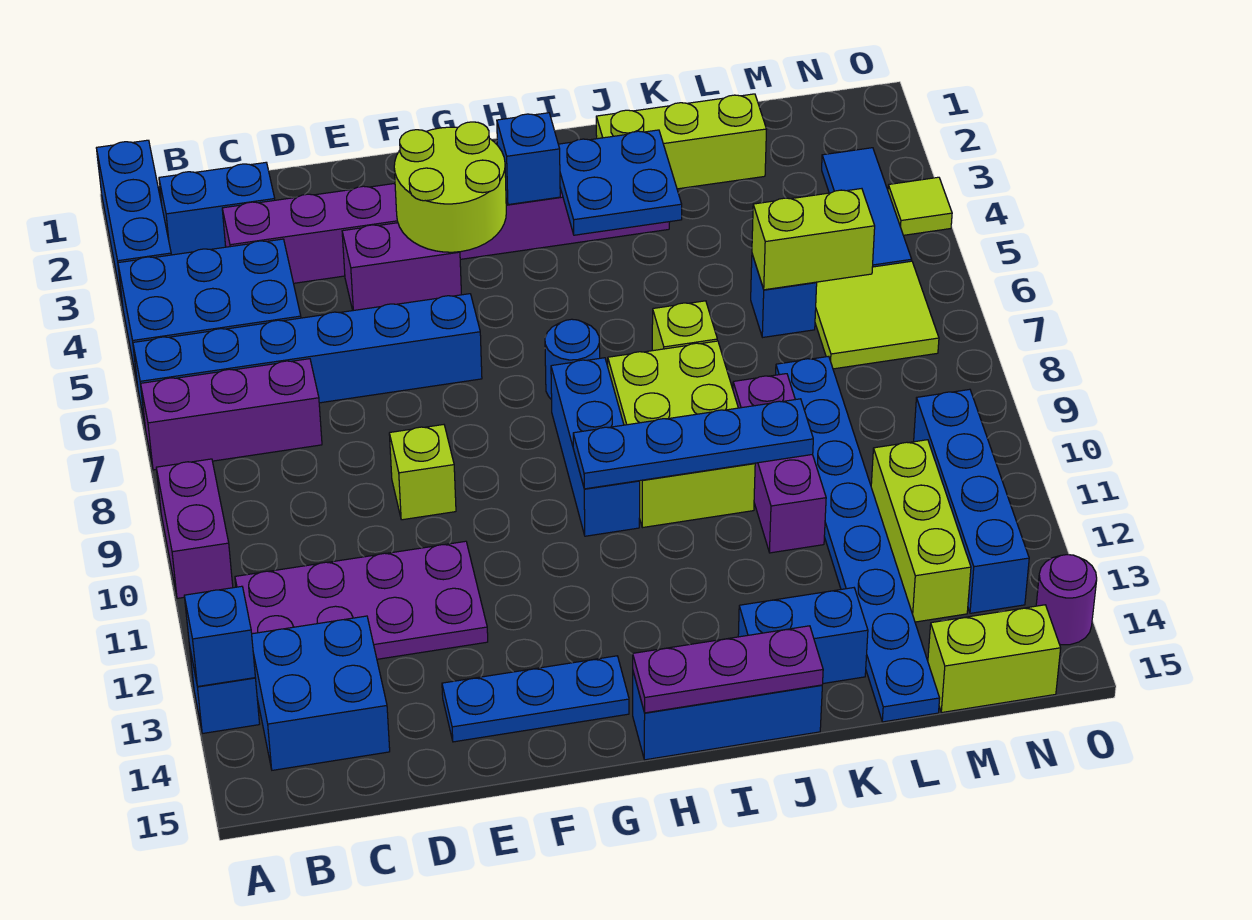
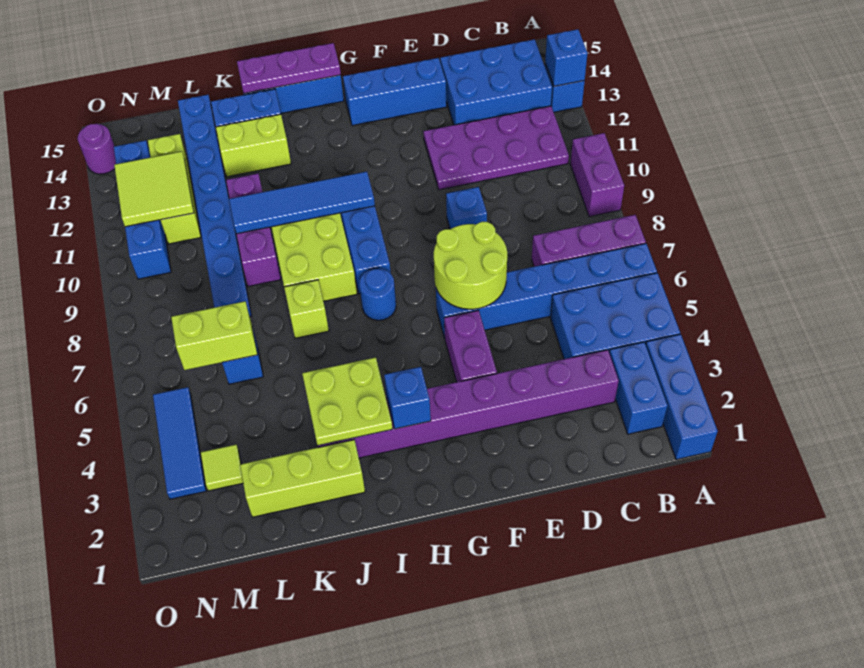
blue brick B2:C2 level 1 -> blue brick B2:B3 level 1
blue brick B13:C14 level 1 -> blue brick B13:D14 level 1
purple brick E4:F4 level 1 -> purple brick F4:F5 level 1
lime brick E9 level 1 -> blue brick E9 level 1
blue plate E14:G14 level 1 -> blue brick E14:G14 level 1
lime round brick F3:G4 level 2 -> lime round brick E6:F7 level 2
blue plate H10:K10 level 2 -> blue tile H10:K10 level 2
blue plate I3:J4 level 2 -> lime plate I3:J4 level 2
lime tile M6:N7 level 1 -> lime tile M11:N12 level 2
lime brick M15:N15 level 1 -> lime brick J13:K13 level 1
lime tile O4 level 1 -> lime tile M3 level 1

